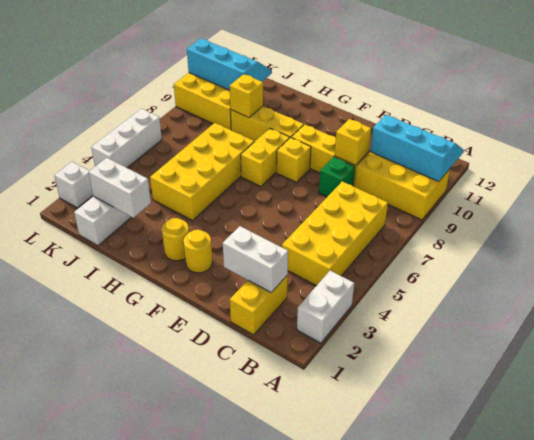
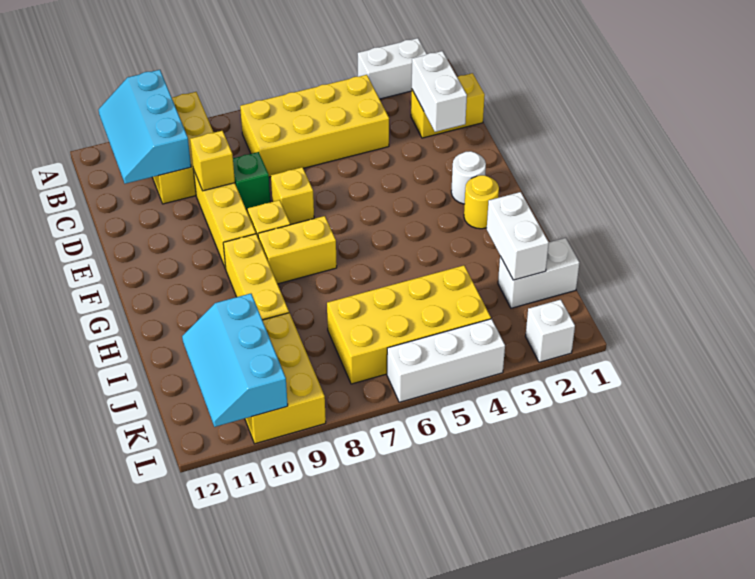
yellow round brick F2 level 1 -> white round brick F2 level 1
yellow brick H4:I7 level 1 -> yellow brick J4:K7 level 1
yellow brick I9 level 2 -> yellow brick E7 level 1

